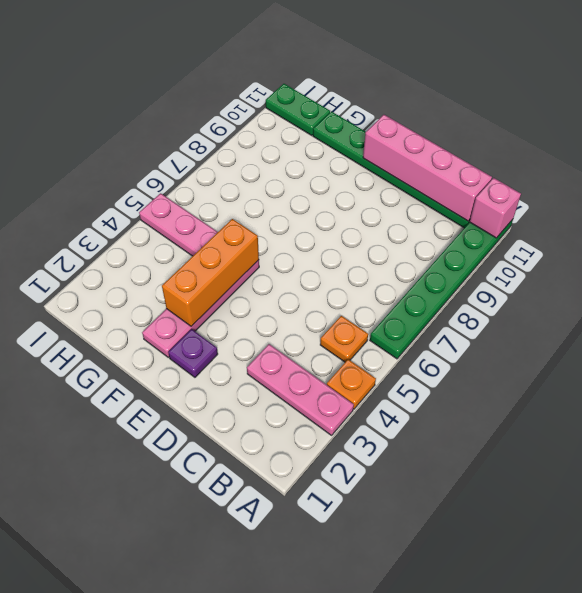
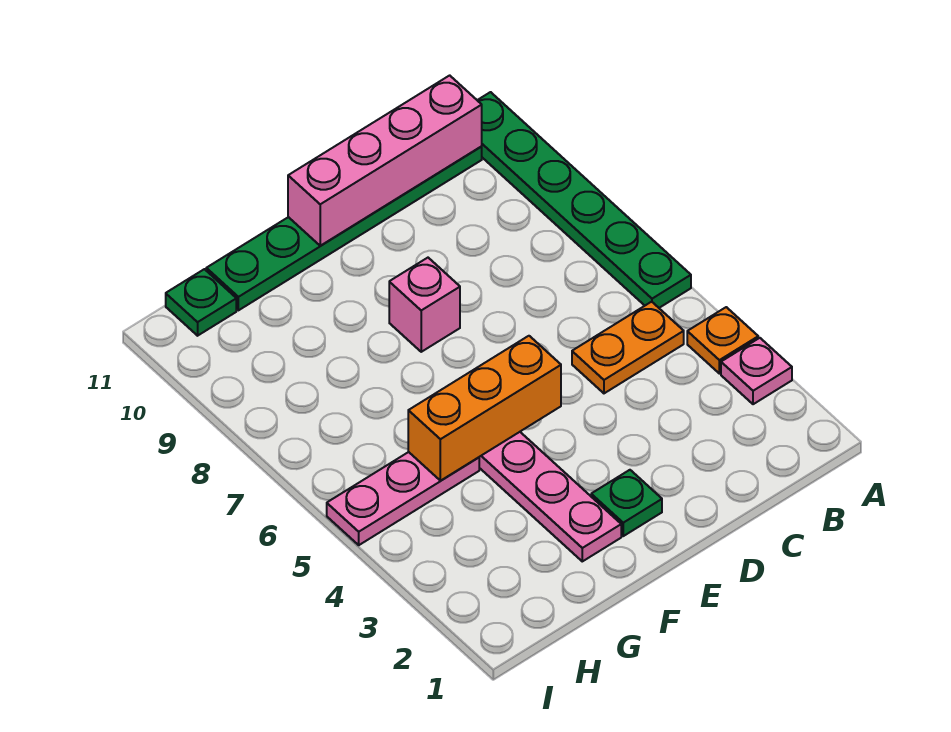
pink plate A3:C3 level 1 -> pink plate A3 level 1
pink brick A11 level 2 -> pink brick E8 level 1
orange plate B5 level 1 -> orange plate B5:C5 level 1
purple plate E2 level 1 -> green plate E2 level 1
orange brick F3:F5 level 2 -> orange brick E5:G5 level 2
green plate H11:I11 level 1 -> green plate H11 level 1

